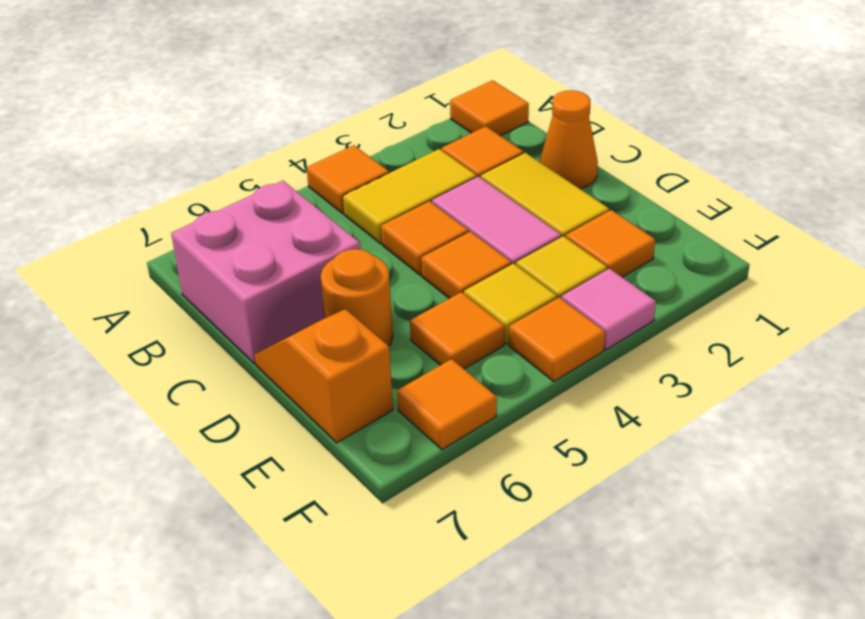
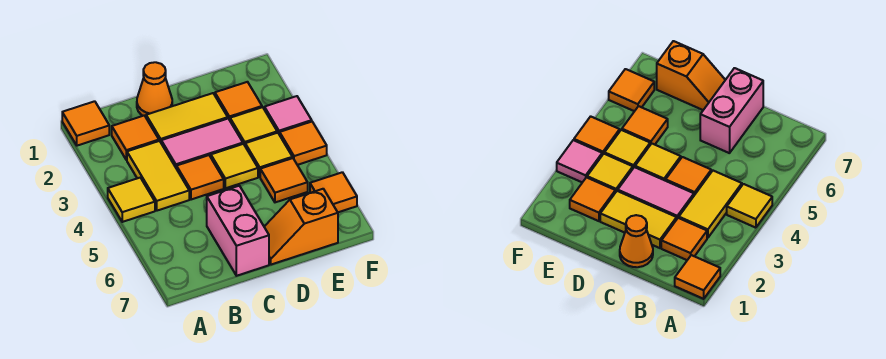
orange tile A4 level 1 -> yellow tile A4 level 1
pink brick B6:C7 level 1 -> pink brick C6:C7 level 1
orange tile D4 level 1 -> yellow tile D4 level 1
orange round brick D6 level 1 -> none

